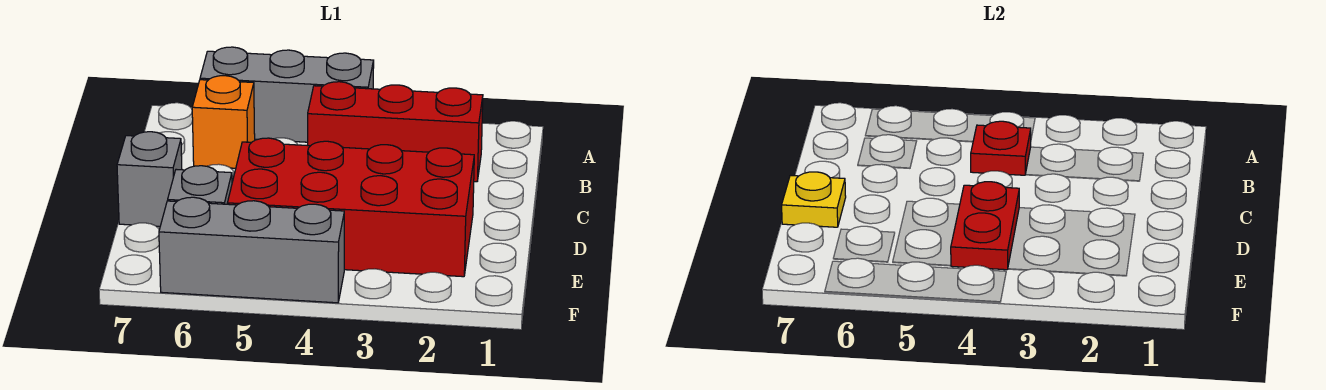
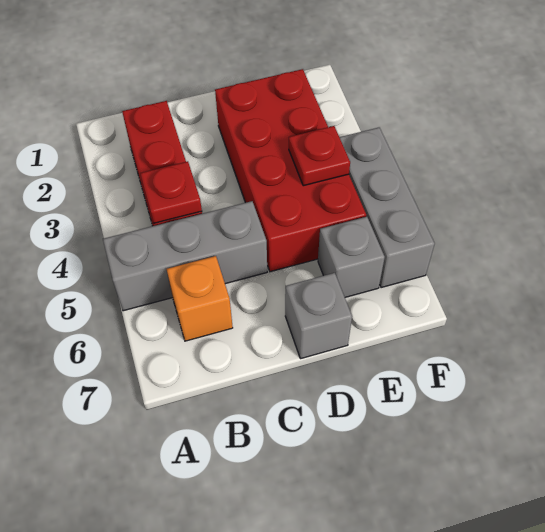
grey brick A4:A6 level 1 -> grey brick A5:C5 level 1
red plate D4:E4 level 2 -> red plate E4 level 2
yellow plate D7 level 2 -> none

